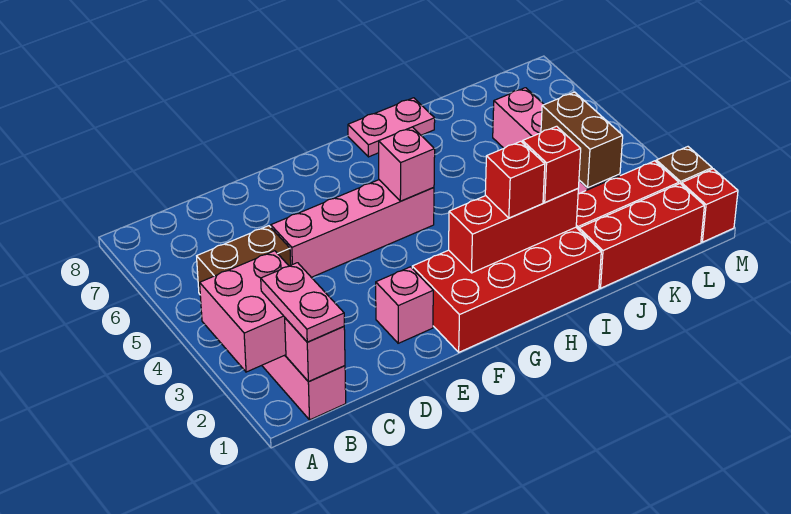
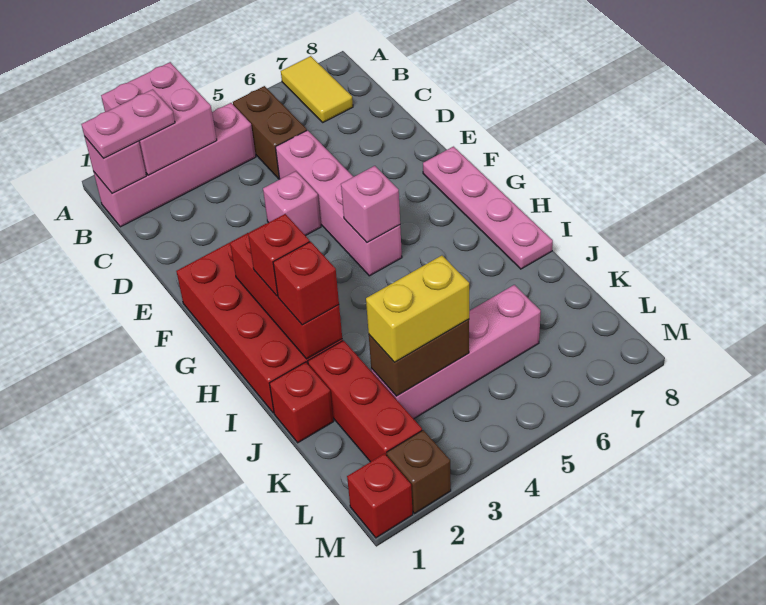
none -> yellow tile A7:B7 level 1
pink brick E2 level 1 -> pink brick E4 level 1
pink plate H8:I8 level 1 -> pink plate F8:I8 level 1
red brick J1:L1 level 1 -> red brick J1 level 1
none -> yellow brick K3:K4 level 3

